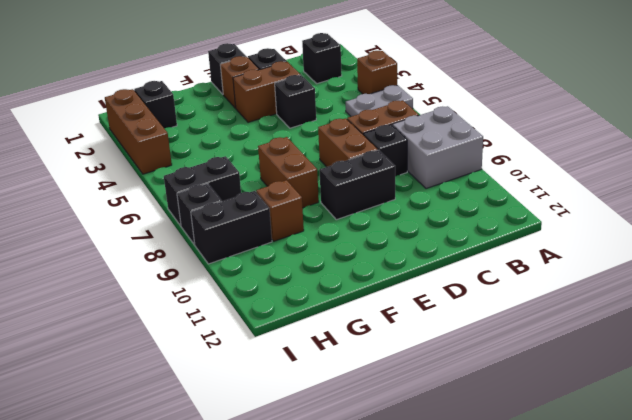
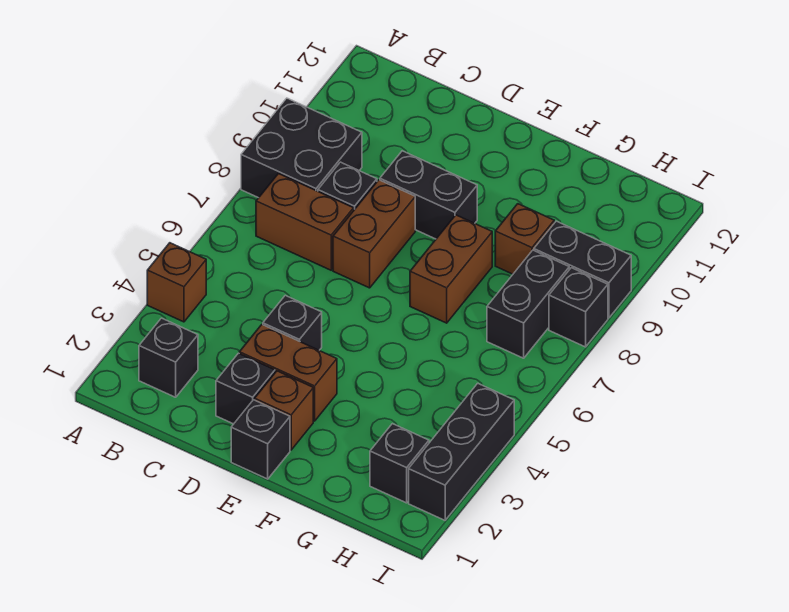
grey plate A5:B5 level 1 -> none
grey brick A8:B9 level 1 -> black brick A8:B9 level 1
black brick H7:I7 level 1 -> black brick H7:H8 level 1
brown brick I2:I4 level 1 -> black brick I2:I4 level 1

